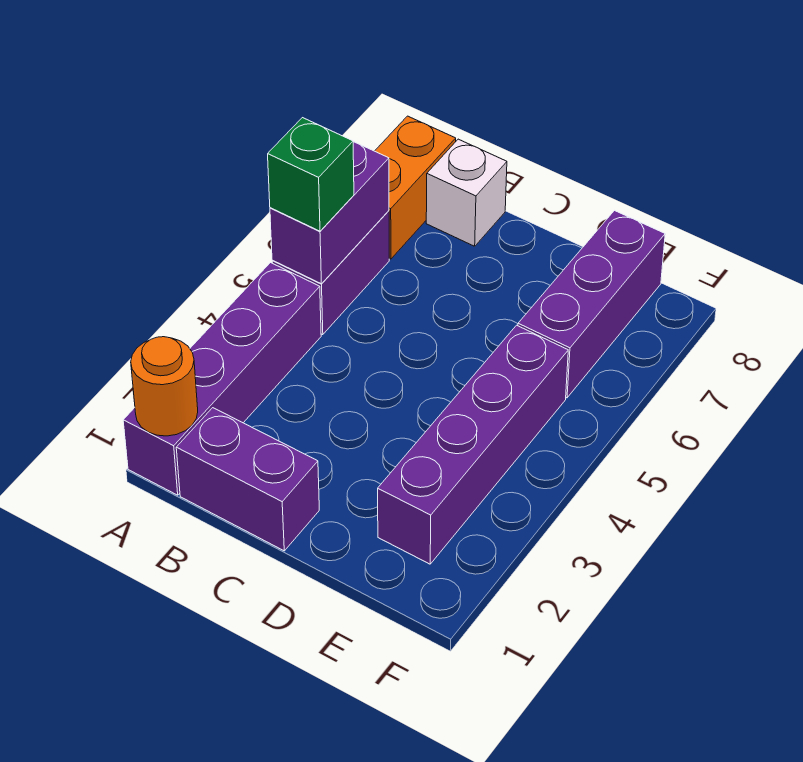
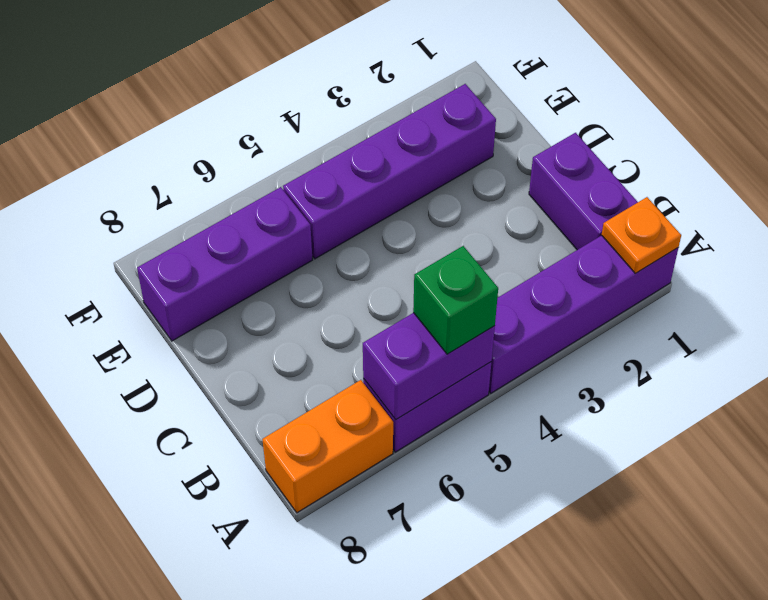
orange round brick A1 level 2 -> orange plate A1 level 2
white brick B8 level 1 -> none

